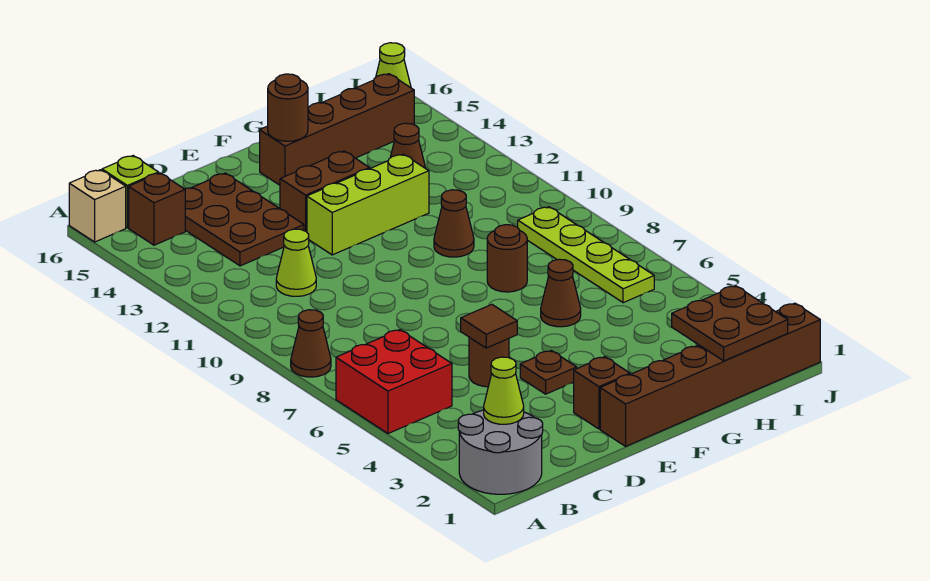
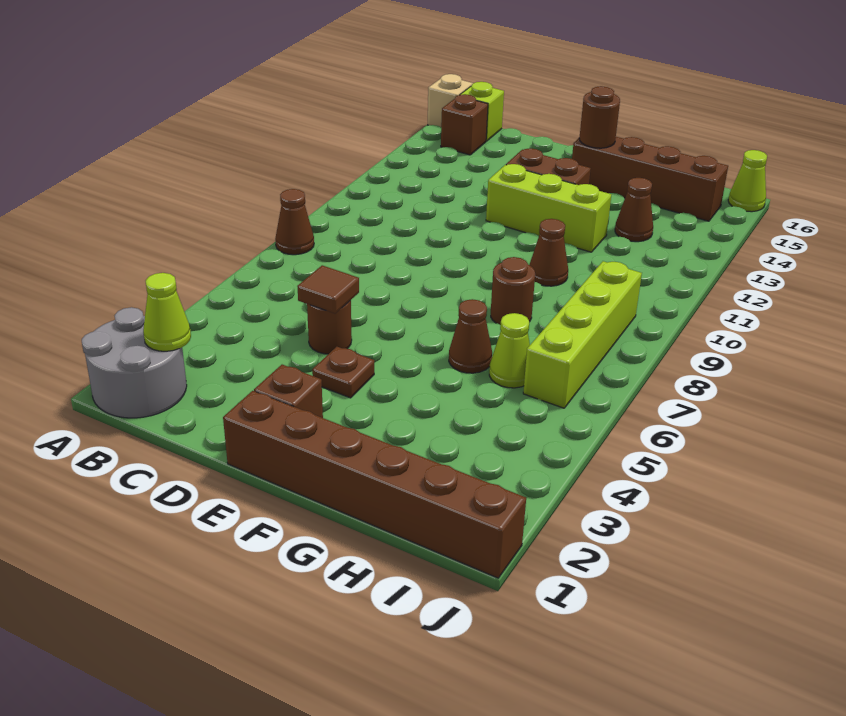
red brick A5:B6 level 1 -> none
lime cone C11 level 1 -> lime cone H6 level 1
brown plate C13:D15 level 1 -> none
brown plate H1:I2 level 2 -> none
lime plate I6:I9 level 1 -> lime brick I6:I9 level 1

